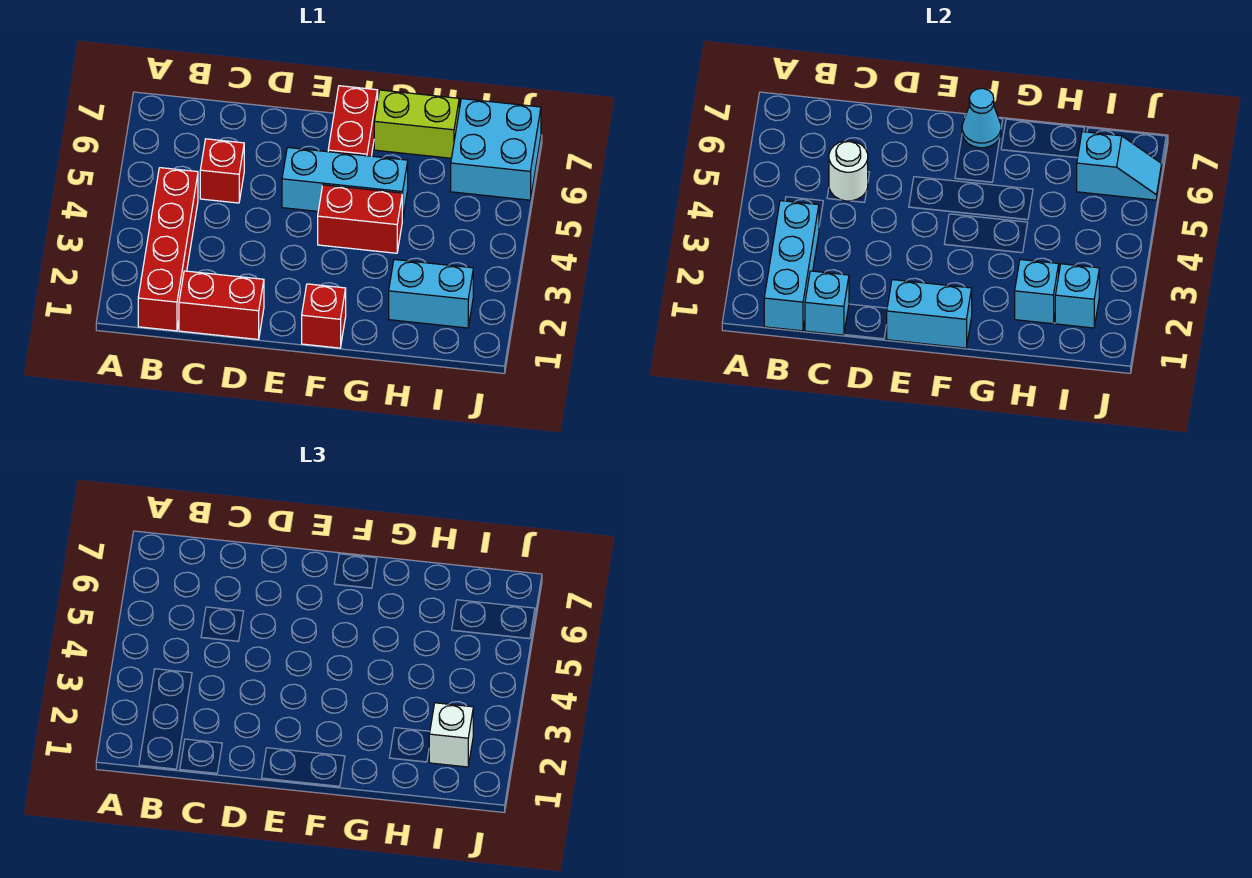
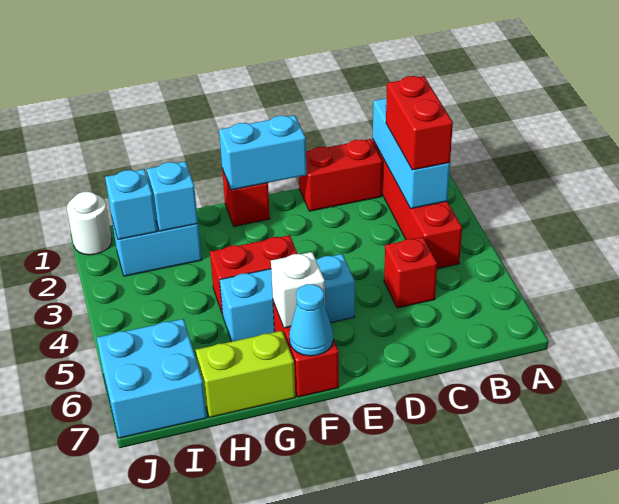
none -> red brick B2:B3 level 3
cyan brick C1 level 2 -> none
white round brick C5 level 2 -> white round brick J1 level 1
white brick I2 level 3 -> white brick F6 level 2
cyan slope I6:J6 level 2 top I -> none

